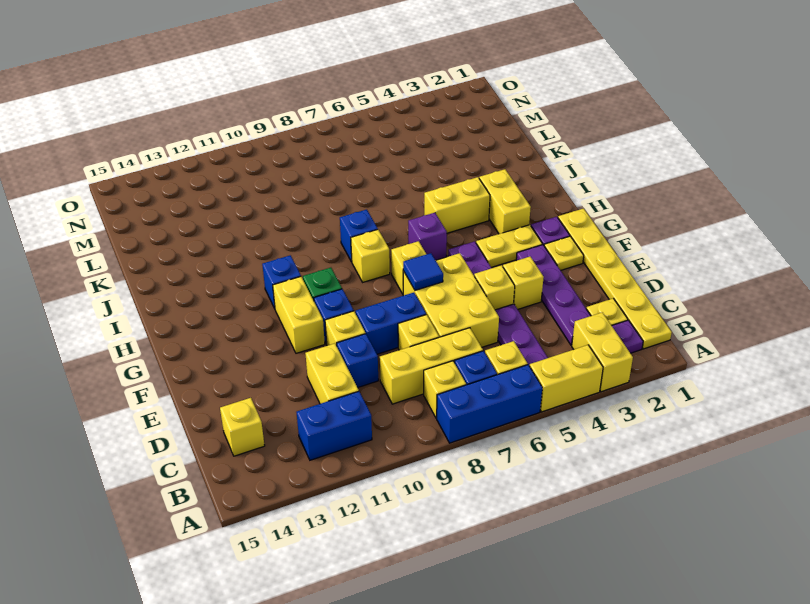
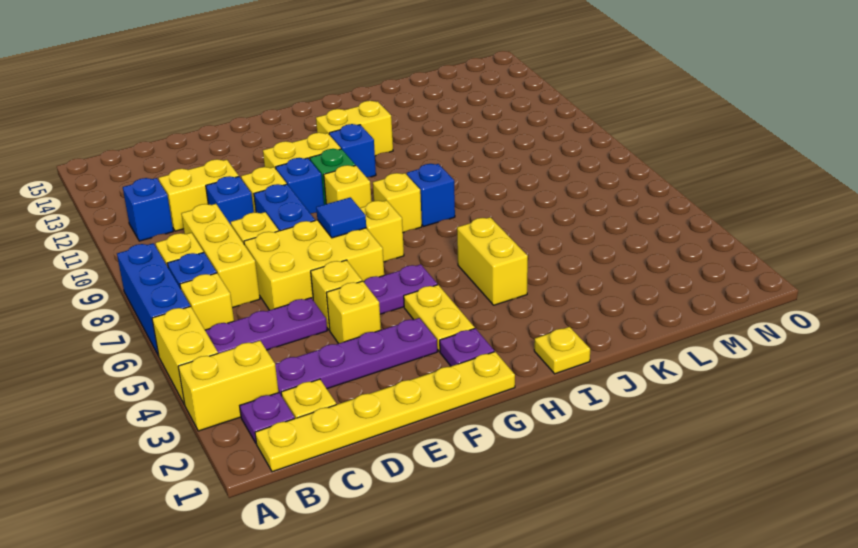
blue brick B11:B12 level 1 -> blue brick B11 level 1
yellow brick C14 level 1 -> yellow brick G9 level 1
yellow plate F2 level 1 -> yellow plate I1 level 1
yellow brick H3:I3 level 1 -> yellow brick H12:I12 level 1
purple brick H6 level 1 -> none

